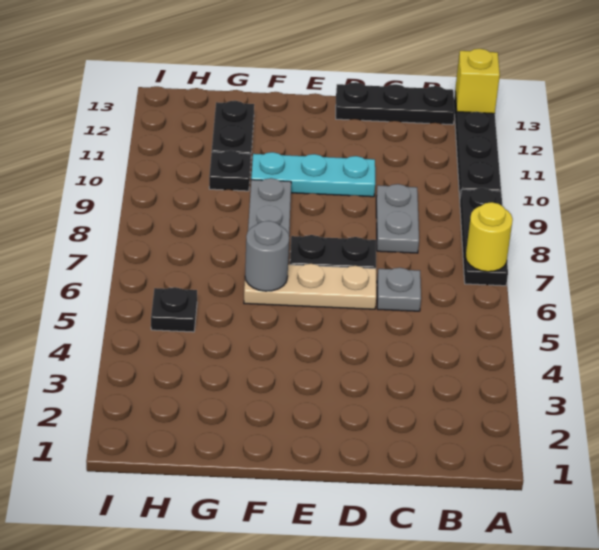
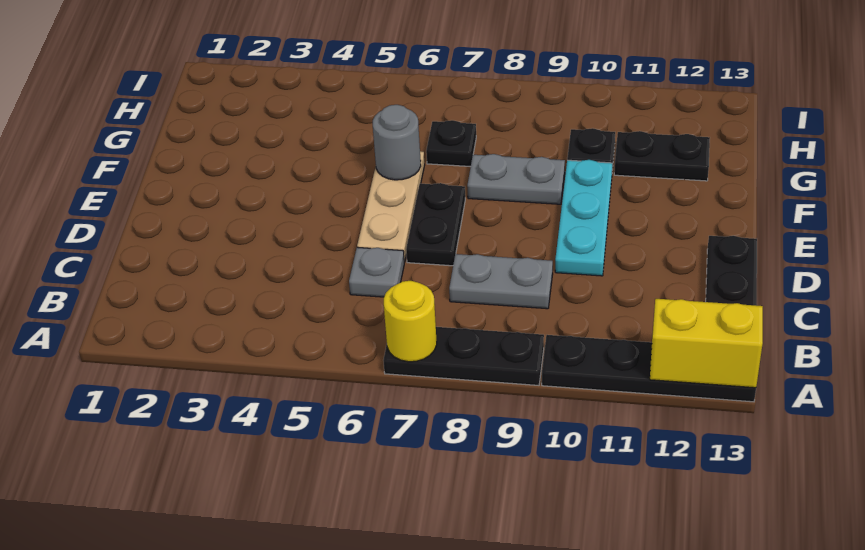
yellow brick A13 level 2 -> yellow brick A12:A13 level 2
black plate H5 level 1 -> black plate G7 level 1

